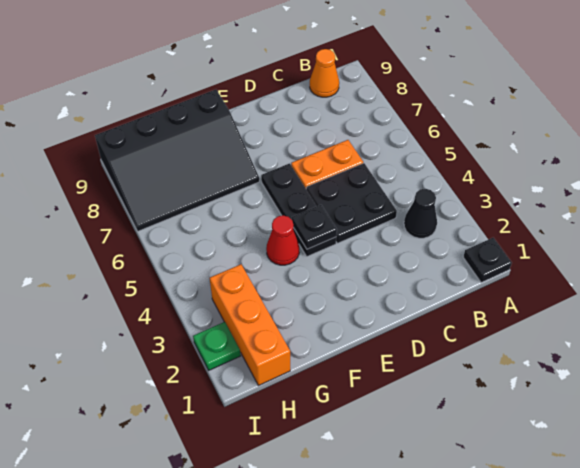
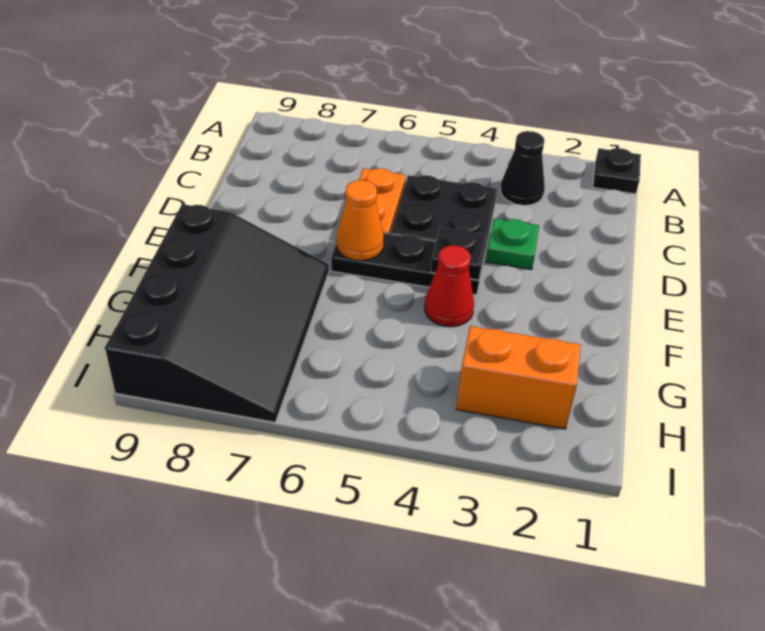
orange cone B9 level 1 -> orange cone E6 level 2
orange brick H1:H3 level 1 -> orange brick H2:H3 level 1
green plate I2 level 1 -> green plate D3 level 1

